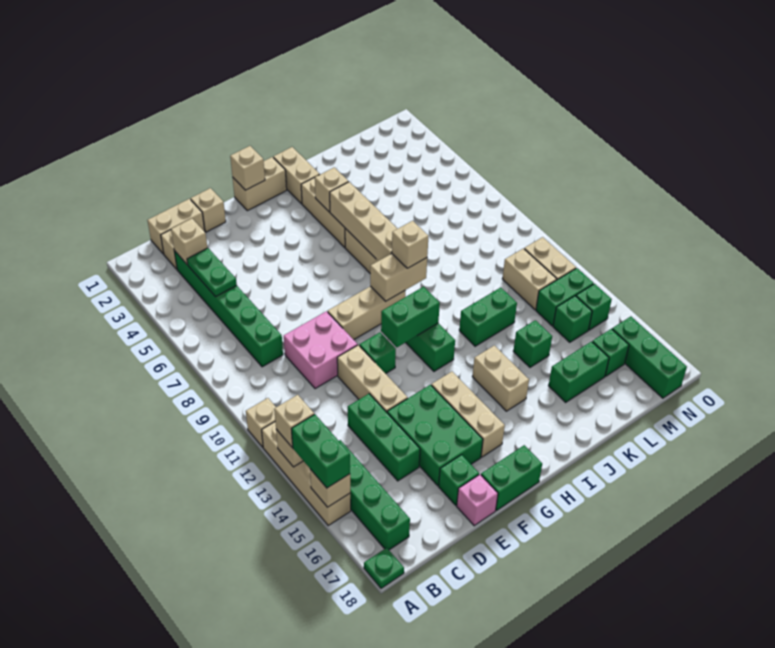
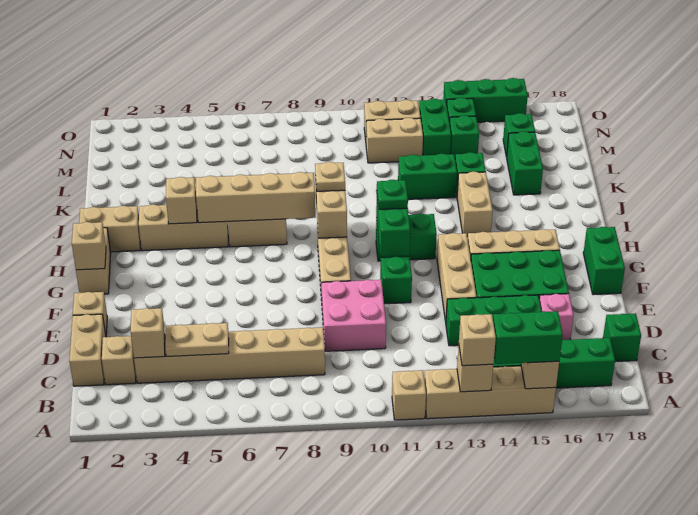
green plate A18 level 1 -> green plate H11 level 3
green brick C3:C8 level 1 -> tan brick C3:C8 level 1
green plate C4:C5 level 2 -> tan plate C4:C5 level 2
tan brick E11:E13 level 1 -> tan brick E13:G13 level 1
green brick E17 level 1 -> green brick C18 level 1
pink brick E18 level 1 -> pink brick D16 level 1
tan brick I9 level 3 -> tan plate I9 level 3
tan brick I14:I15 level 1 -> tan brick I14:J14 level 1
green brick J12:K12 level 1 -> green brick K12:K13 level 1
green brick N16:N18 level 1 -> green brick O14:O16 level 1

